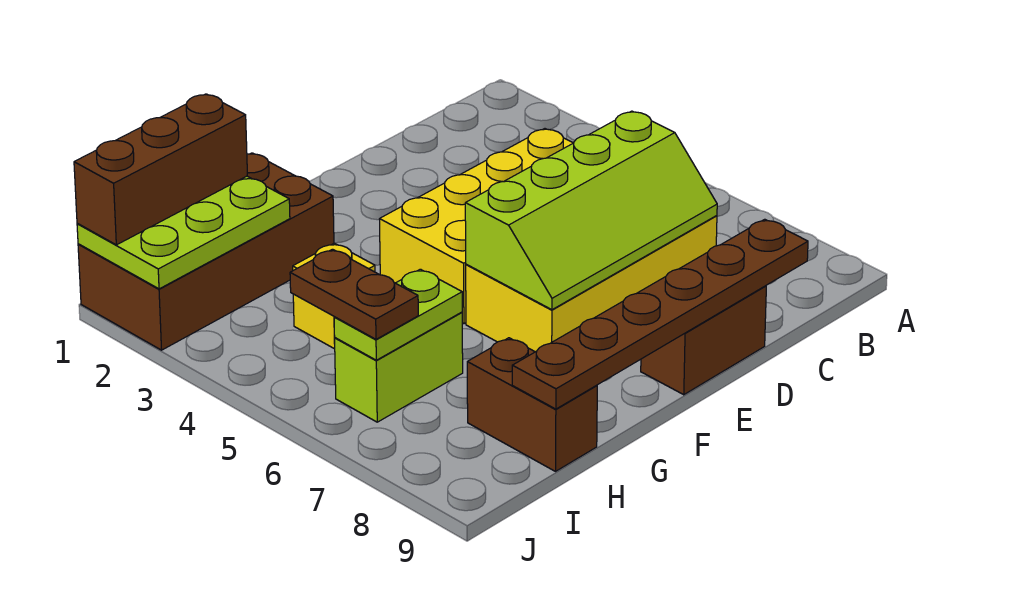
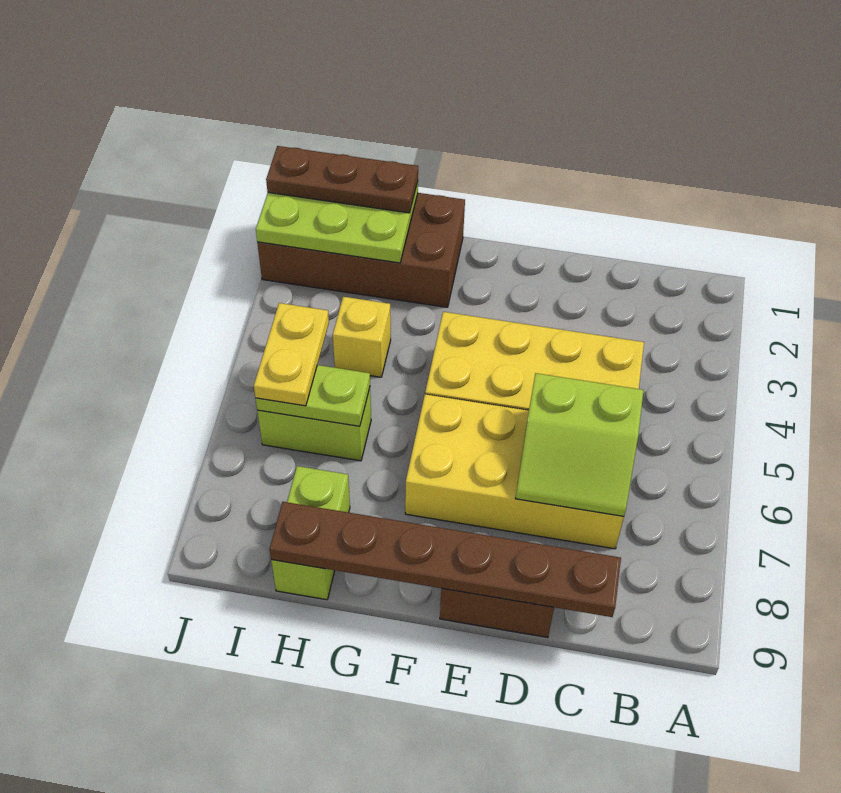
lime slope C6:F7 level 2 top 6 -> lime slope C6:D7 level 2 top 6
brown brick H1:J1 level 3 -> brown plate H1:J1 level 3
brown brick H8:H9 level 1 -> lime brick H8:H9 level 1
brown plate I5:I6 level 3 -> yellow plate I5:I6 level 3

